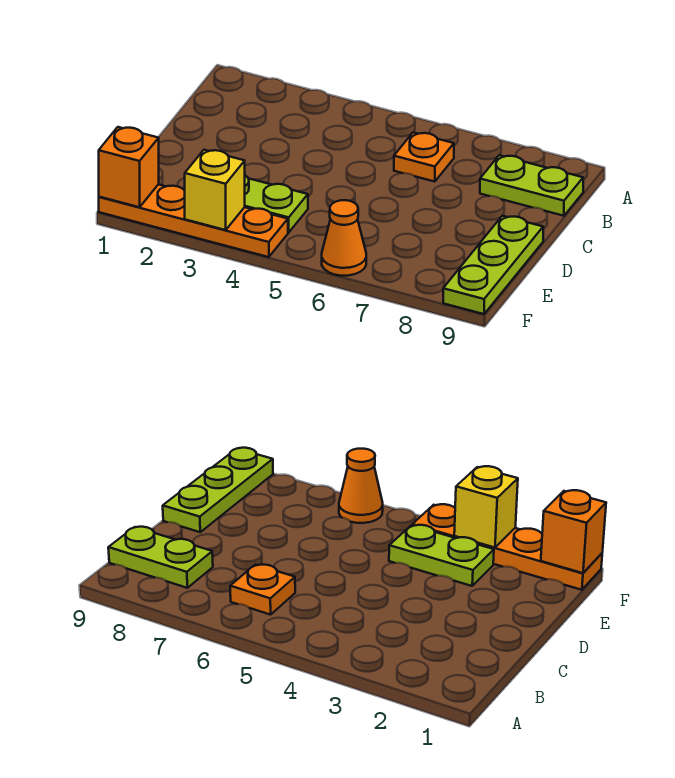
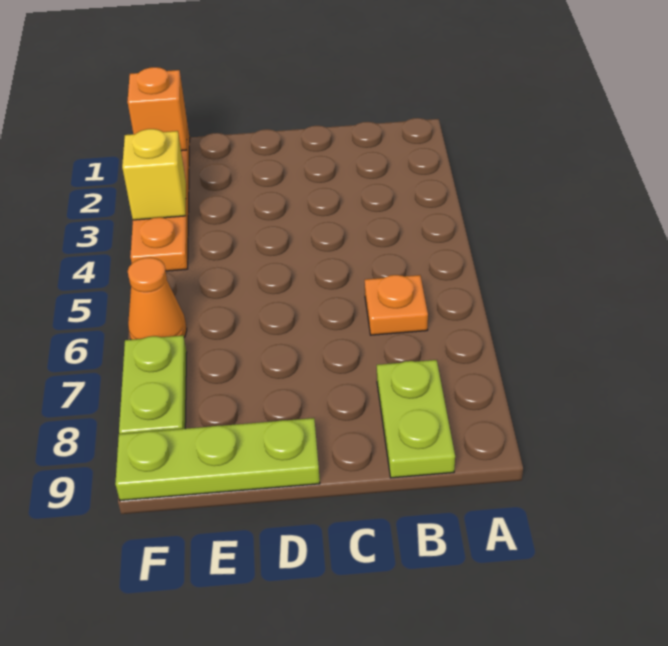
lime plate E3:E4 level 1 -> lime plate F7:F8 level 1

